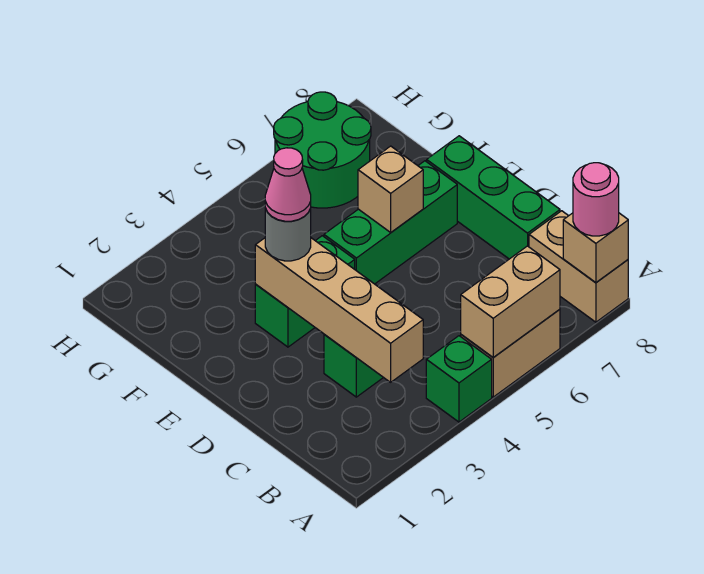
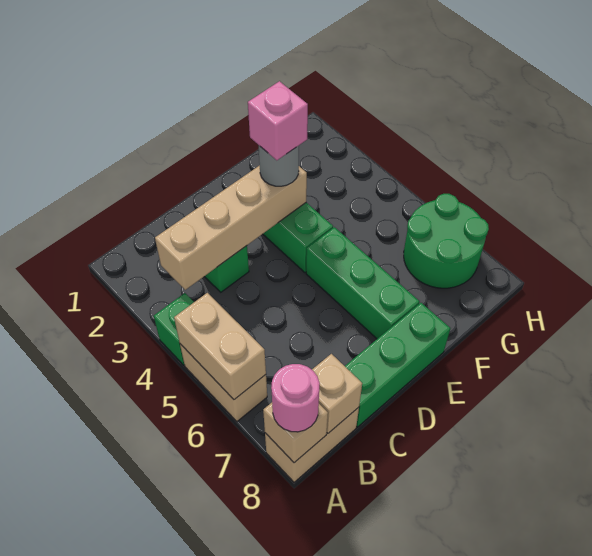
pink cone E3 level 4 -> pink brick E3 level 4
tan brick E6 level 2 -> tan brick B8 level 2

